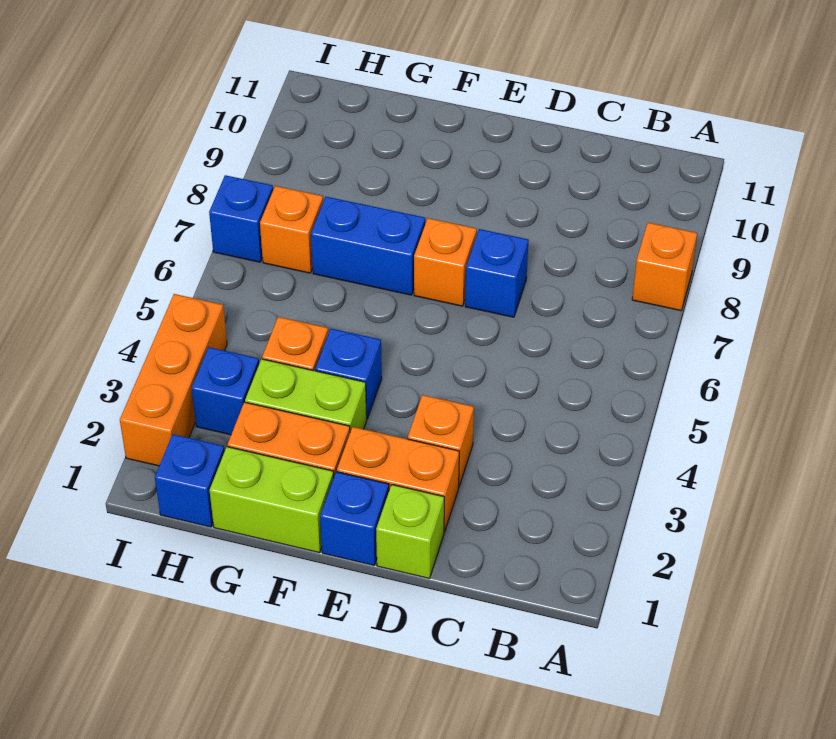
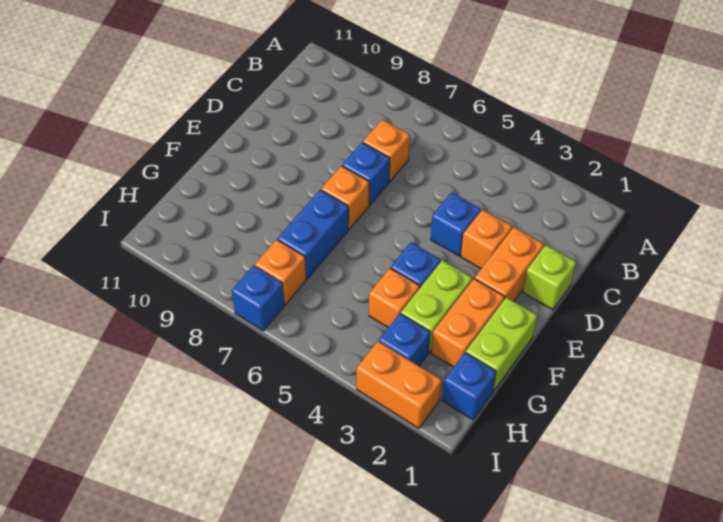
orange brick A8 level 1 -> orange brick C7 level 1
blue brick E1 level 1 -> blue brick D4 level 1
orange brick I2:I4 level 1 -> orange brick I2:I3 level 1

